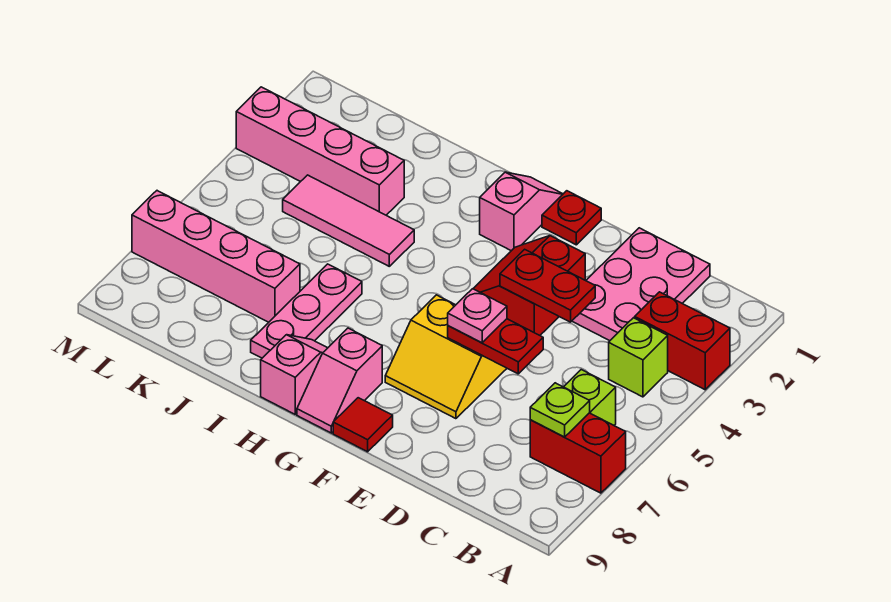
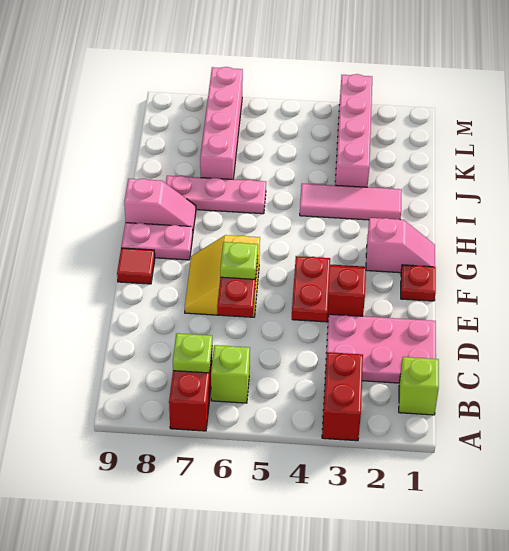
lime brick B4 level 1 -> lime brick B1 level 1
pink plate E6 level 3 -> lime plate E6 level 3
pink slope G8:G9 level 1 top 8 -> pink plate G8:G9 level 1
pink tile I4:K4 level 1 -> pink tile I2:I4 level 1

